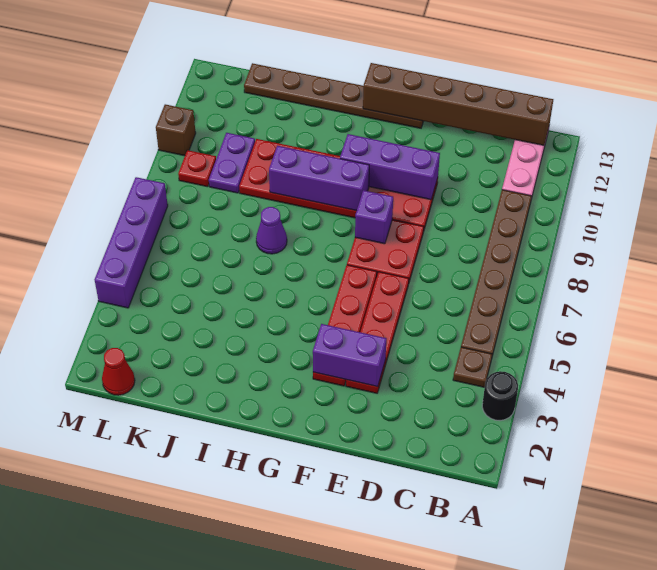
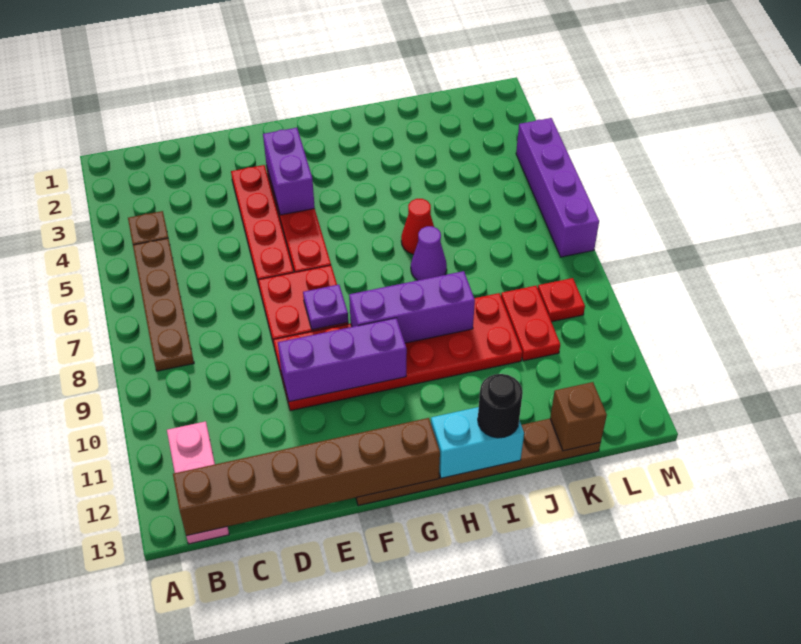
black round brick A3 level 1 -> black round brick I13 level 3
brown plate B5:B10 level 1 -> brown plate B5:B8 level 1
purple brick E3:F3 level 2 -> purple brick F3:F4 level 2
purple brick F8 level 2 -> purple plate F8 level 2
none -> cyan brick H13:I13 level 2
purple plate K9:K10 level 1 -> red plate K9:K10 level 1
red cone L1 level 1 -> red cone I6 level 1
brown brick M10 level 1 -> brown brick K13 level 2

